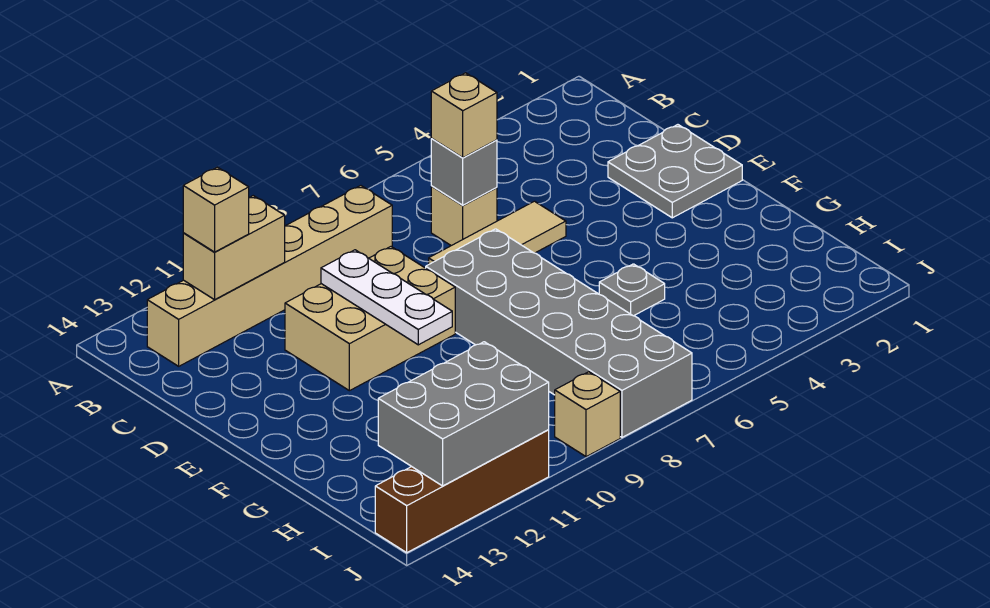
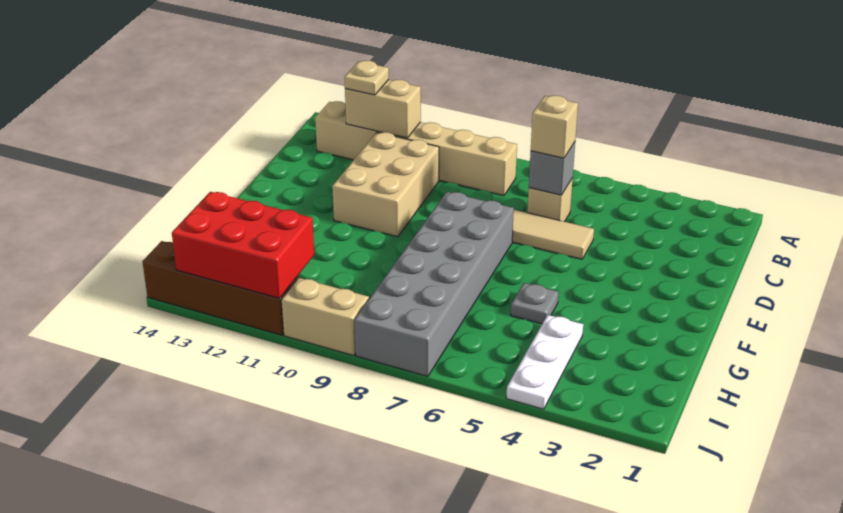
tan brick B12 level 3 -> tan plate B12 level 3
grey plate D1:E2 level 1 -> none
tan brick D9:E11 level 1 -> tan brick C10:E11 level 1
white plate D10:F10 level 2 -> white plate H4:J4 level 1
grey brick I11:J13 level 2 -> red brick I11:J13 level 2
tan brick J9 level 1 -> tan brick J9:J10 level 1

